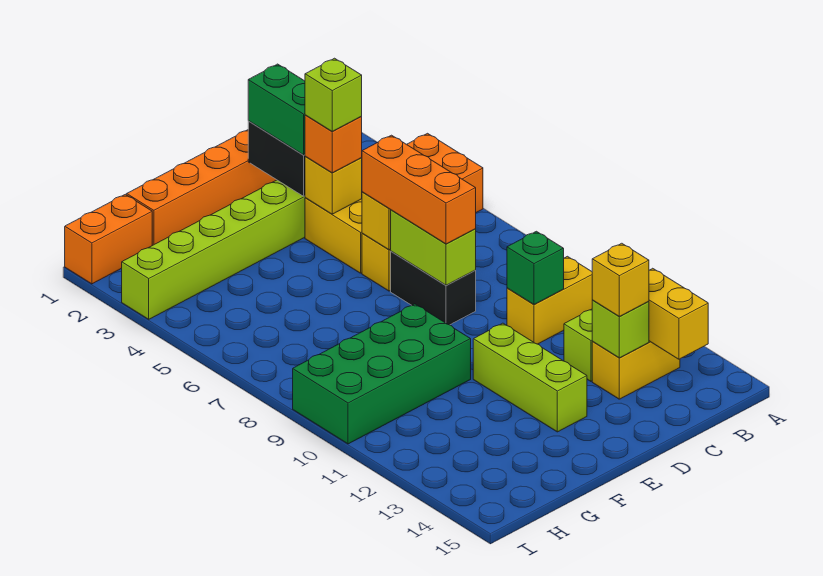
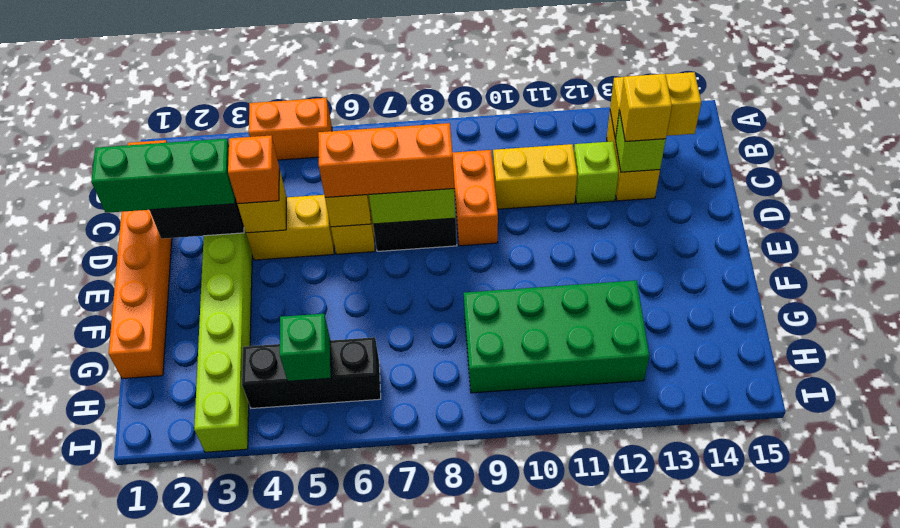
yellow brick B10:C10 level 1 -> yellow brick C10:C11 level 1
green brick C10 level 2 -> green brick H5 level 2
green brick D2:D3 level 3 -> green brick D1:D3 level 3
lime brick D4 level 4 -> none
lime brick E11:E13 level 1 -> none
green brick F9:I10 level 1 -> green brick G9:H12 level 1
orange brick H1:I1 level 1 -> orange brick C9:D9 level 1
none -> black brick H4:H6 level 1

